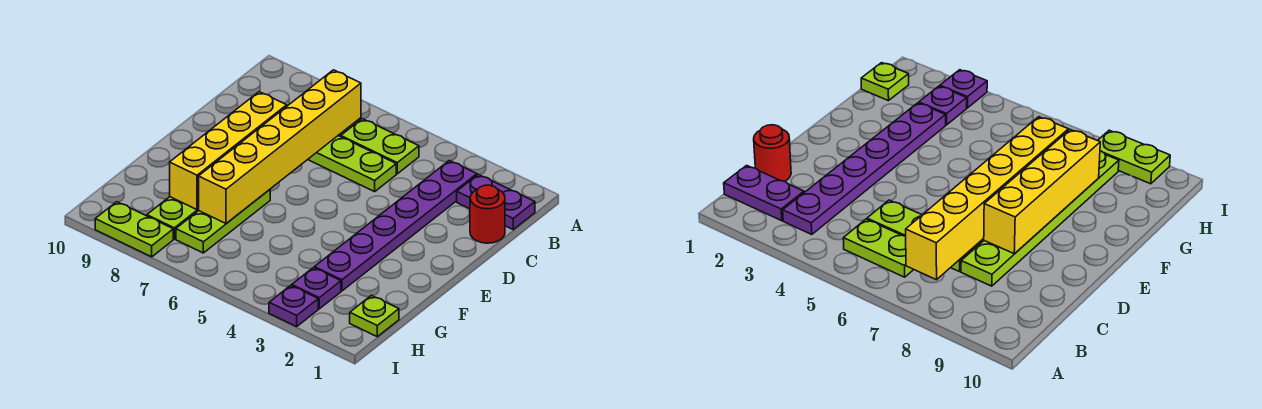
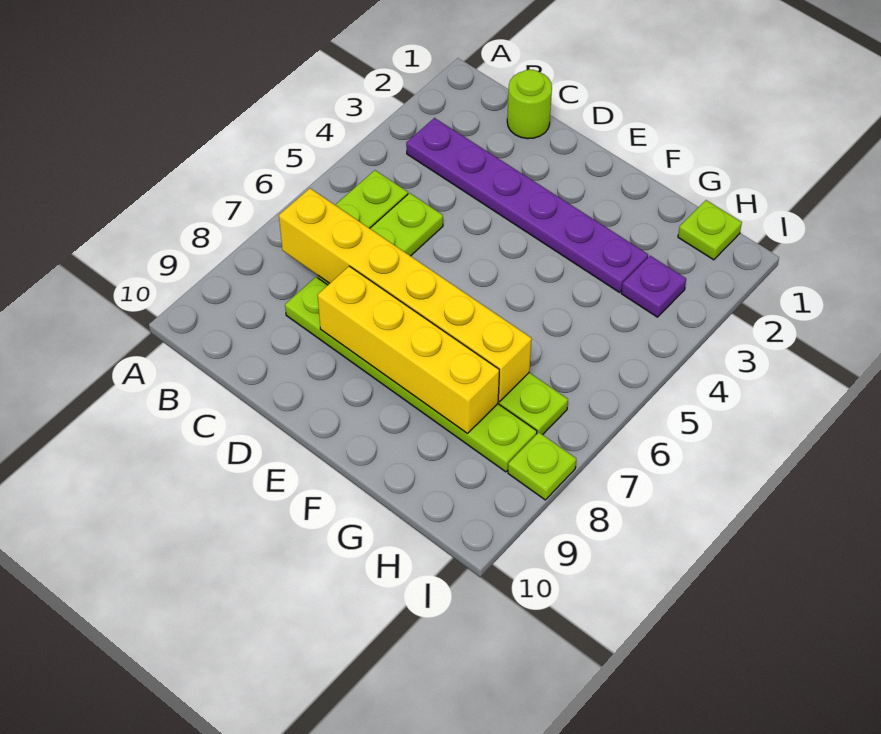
purple plate B1:B2 level 1 -> none
red round brick C1 level 1 -> lime round brick C1 level 1
purple plate I3 level 1 -> none
lime plate I8:I9 level 1 -> lime plate I8 level 1

